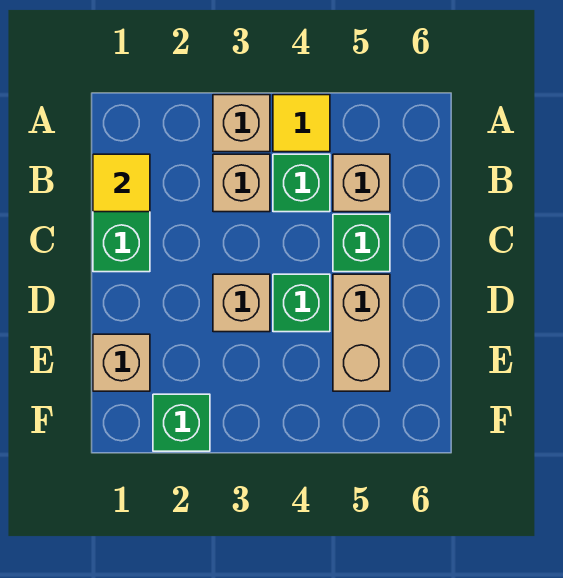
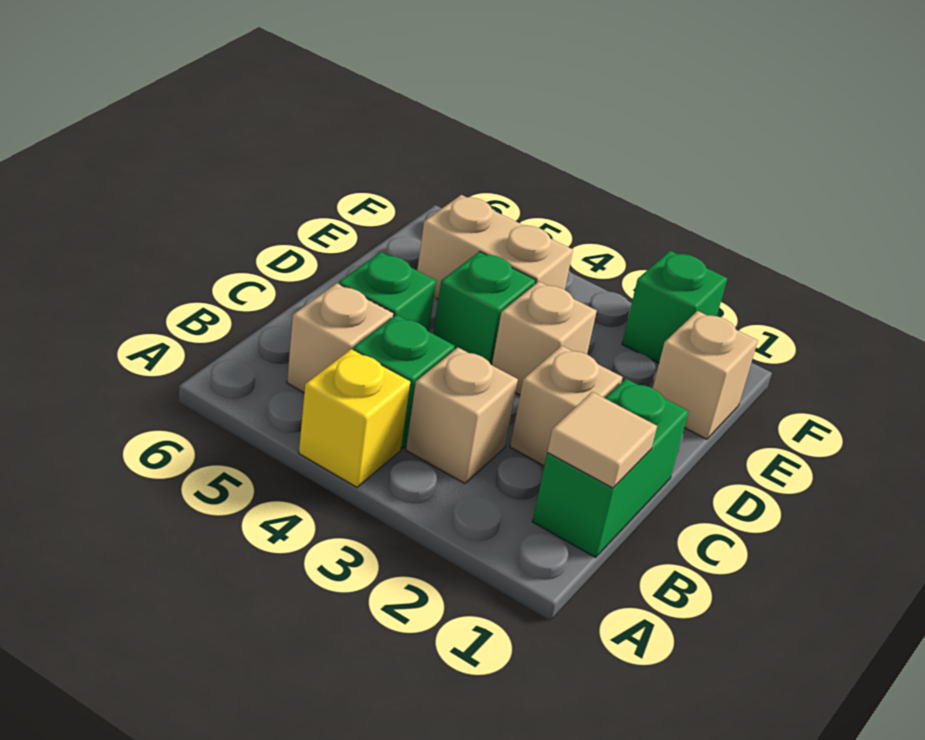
tan brick A3 level 1 -> tan brick C2 level 1
yellow tile A4 level 1 -> yellow brick A4 level 1
yellow tile B1 level 2 -> tan tile B1 level 2
tan brick D5:E5 level 1 -> tan brick E4:E5 level 1

